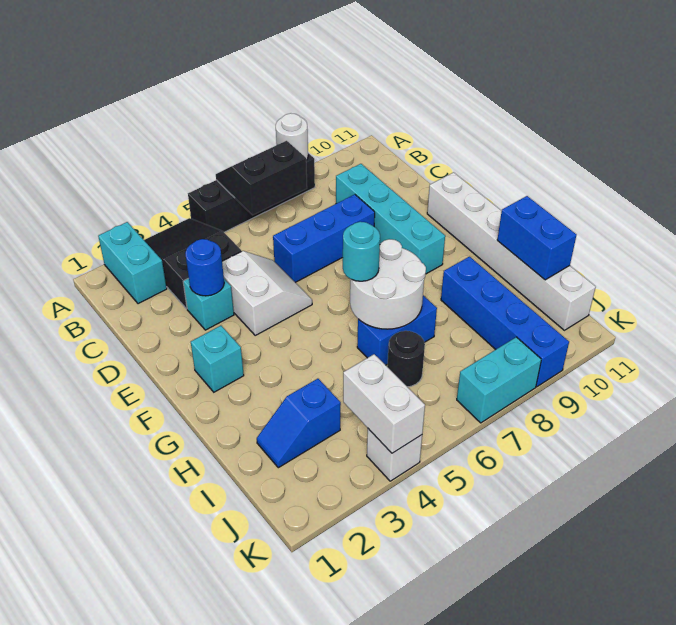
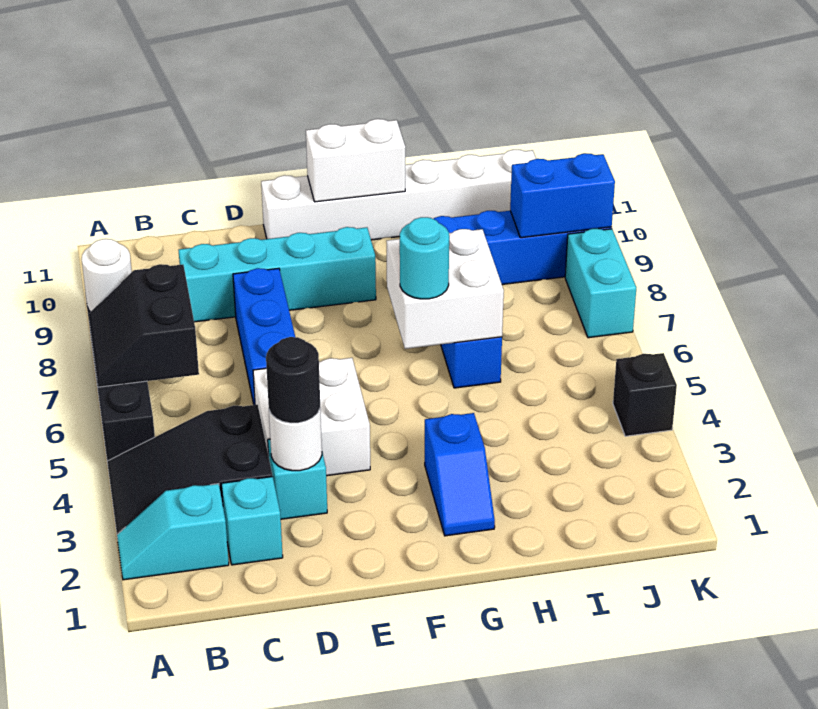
cyan brick A2:B2 level 1 -> cyan slope A2:B2 level 1 top B
blue round brick D3 level 2 -> white round brick D3 level 2
white slope D4:E5 level 1 top 4 -> white brick D4:E5 level 1
cyan brick F2 level 1 -> cyan brick C2 level 1
white round brick G6:H7 level 2 -> white brick G6:H7 level 2
blue brick H11:I11 level 2 -> blue brick J9:K9 level 2
blue slope I2:I3 level 1 top 3 -> blue slope G2:G3 level 1 top 3
black round brick I6 level 1 -> black round brick D3 level 3
white brick J4:K4 level 2 -> white brick F11:G11 level 2
white brick K4 level 1 -> black brick K4 level 1

